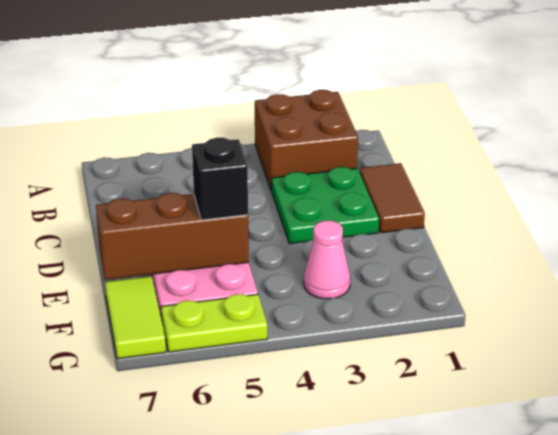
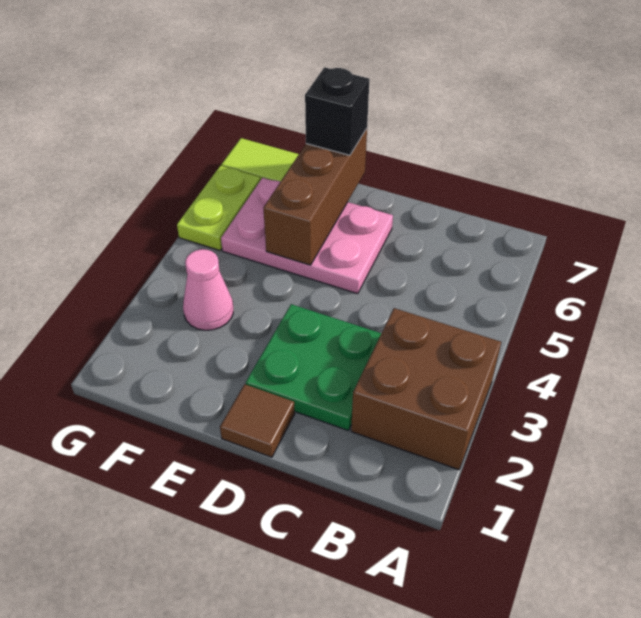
brown tile C1:D1 level 1 -> brown tile D1 level 1
black brick E5 level 3 -> black brick E7 level 3

